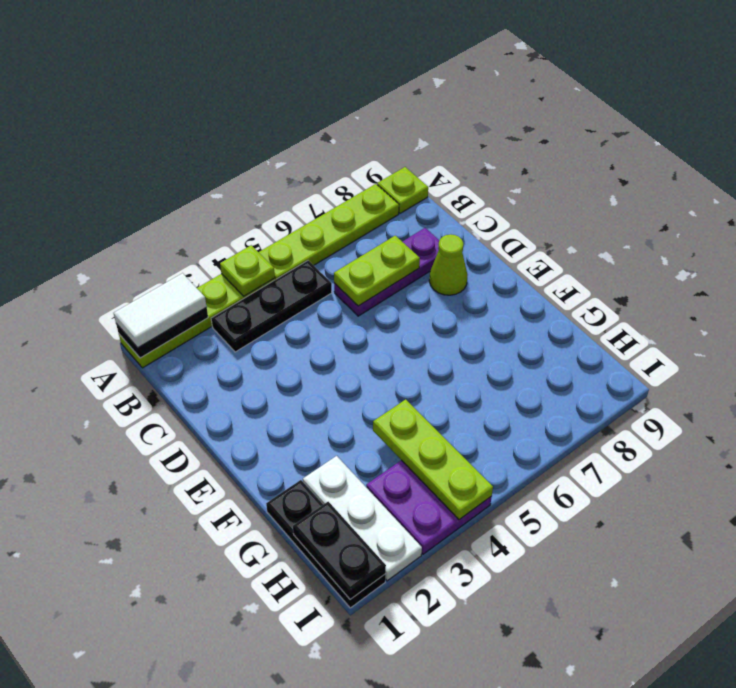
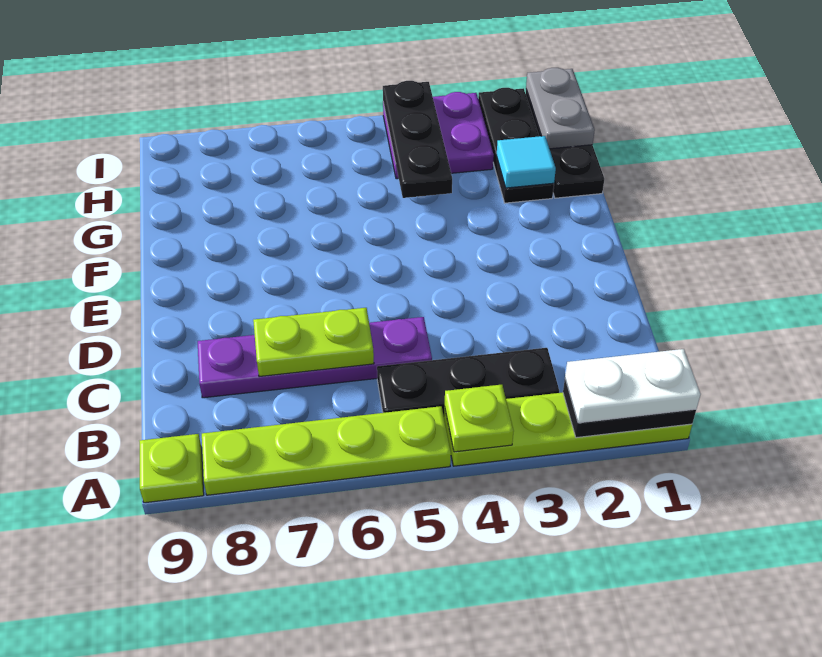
white tile A1:A2 level 3 -> white plate A1:A2 level 3
purple plate C6:C8 level 1 -> purple plate C5:C8 level 1
lime cone D8 level 1 -> none
white plate G2:I2 level 1 -> black plate G2:I2 level 1
none -> cyan tile G2 level 2
lime plate G4:I4 level 2 -> black plate G4:I4 level 2
black plate H1:I1 level 2 -> grey plate H1:I1 level 2

